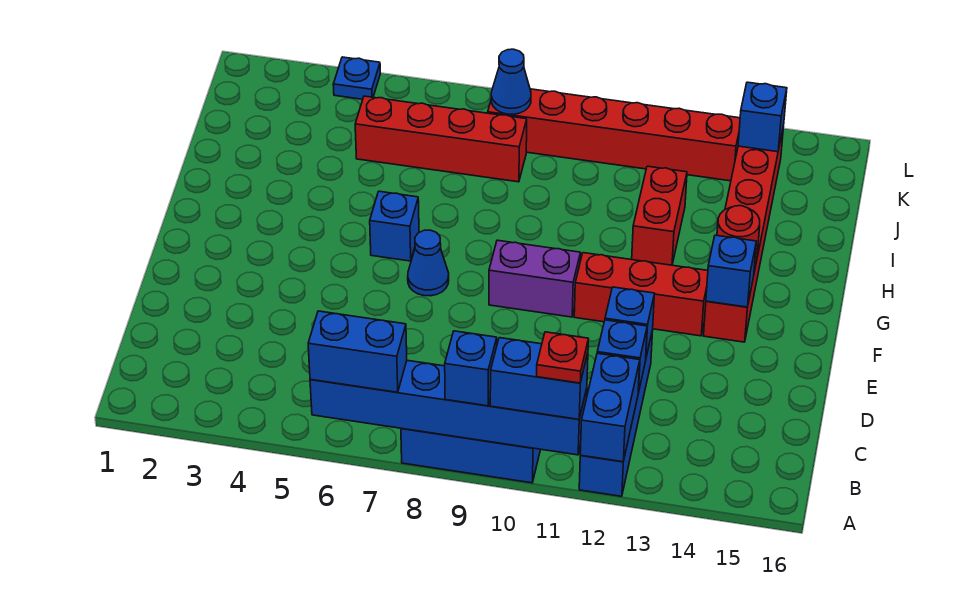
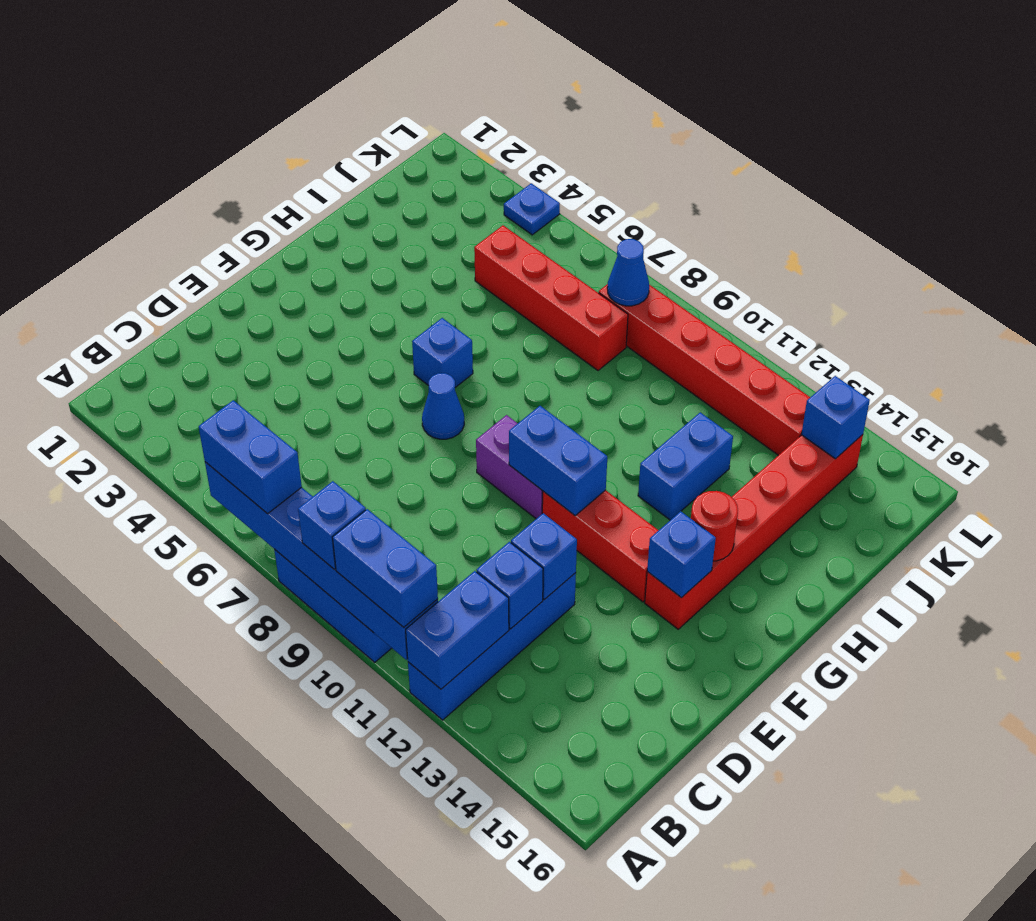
red plate A11 level 4 -> none
none -> blue brick F10:F11 level 2
red brick H12:I12 level 1 -> blue brick H12:I12 level 1

